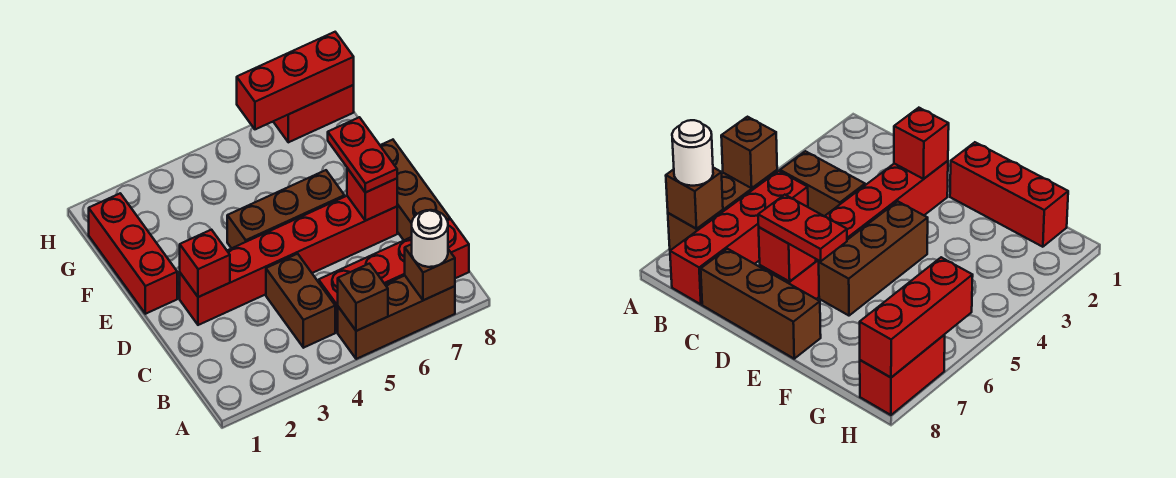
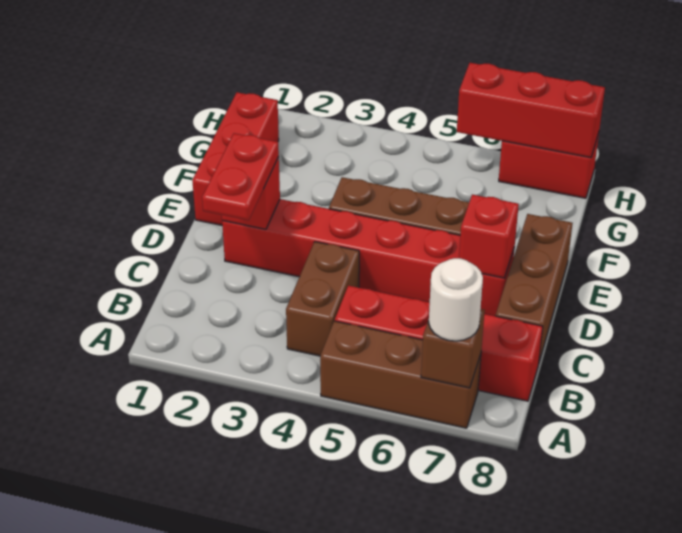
brown brick A5 level 2 -> none
red plate D7:E7 level 3 -> red plate C2:D2 level 3

